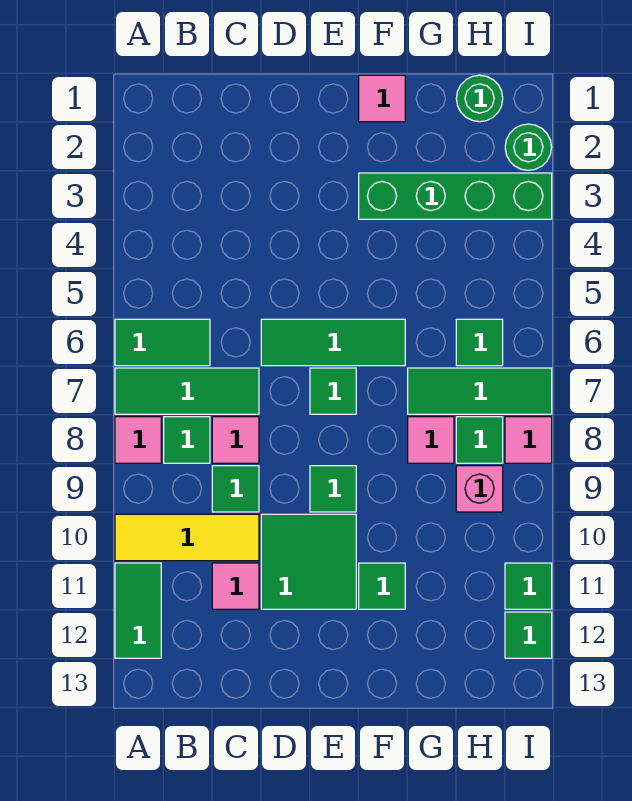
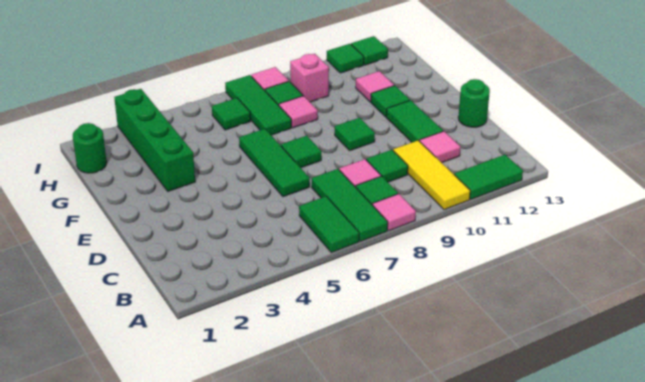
green tile D10:E11 level 1 -> green tile D11:E11 level 1
pink tile F1 level 1 -> pink tile G11 level 1
green round brick I2 level 1 -> green round brick D13 level 1

